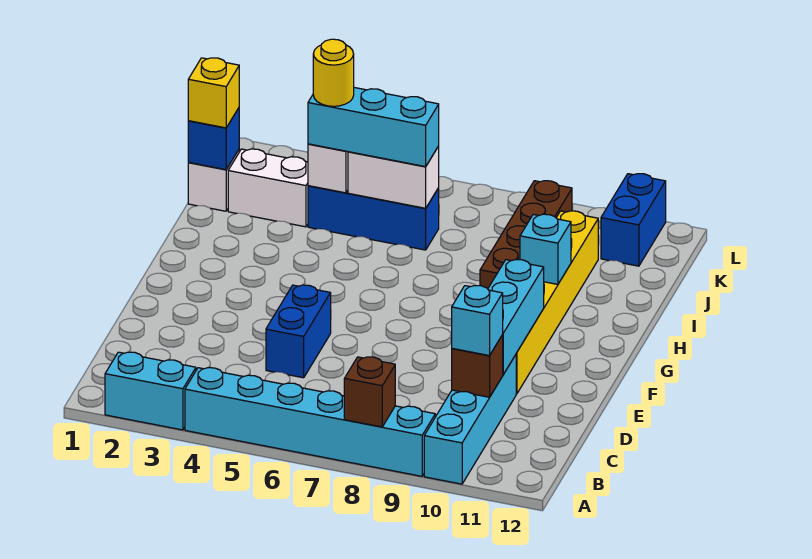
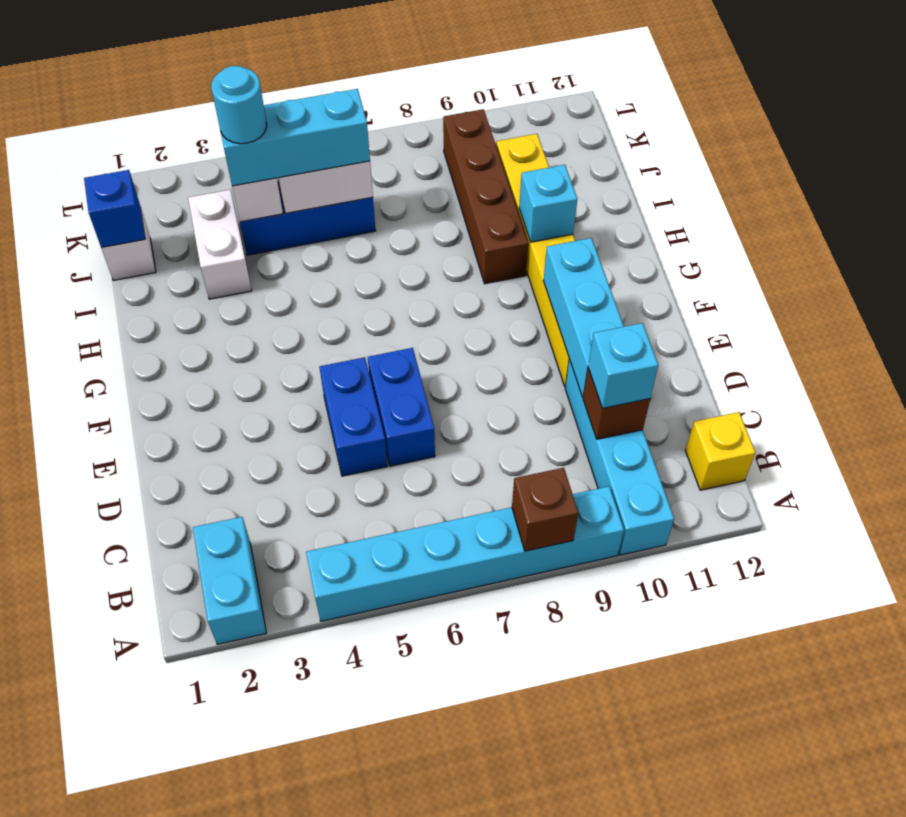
cyan brick A2:A3 level 1 -> cyan brick A2:B2 level 1
yellow brick J1 level 3 -> yellow brick B12 level 1
white brick J2:J3 level 1 -> white brick I3:J3 level 1
yellow round brick J4 level 4 -> cyan round brick J4 level 4
blue brick K11:L11 level 1 -> blue brick D6:E6 level 1

